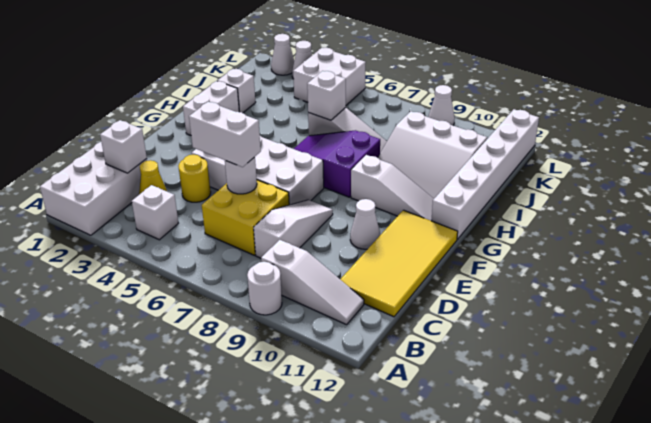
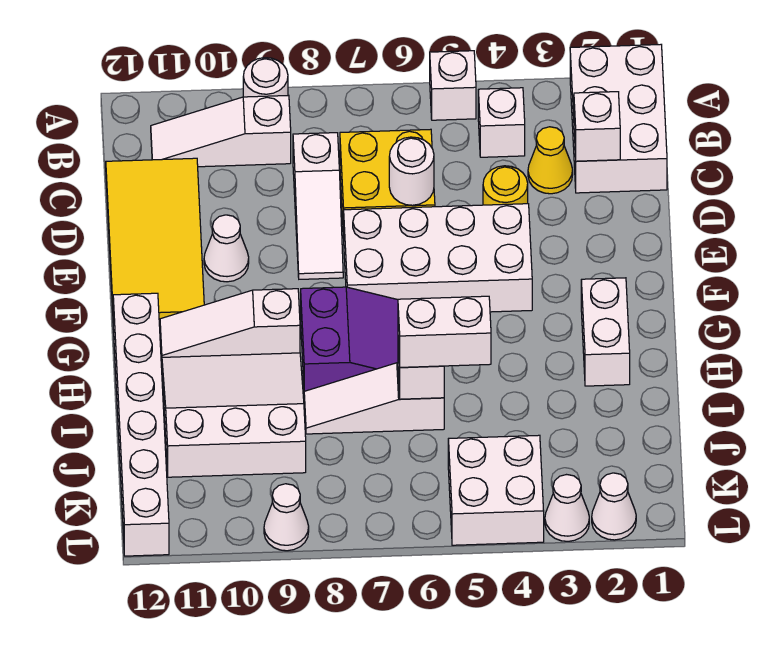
white brick D5:D6 level 3 -> white brick I5:I6 level 3
white brick I2 level 1 -> white brick A5 level 1

